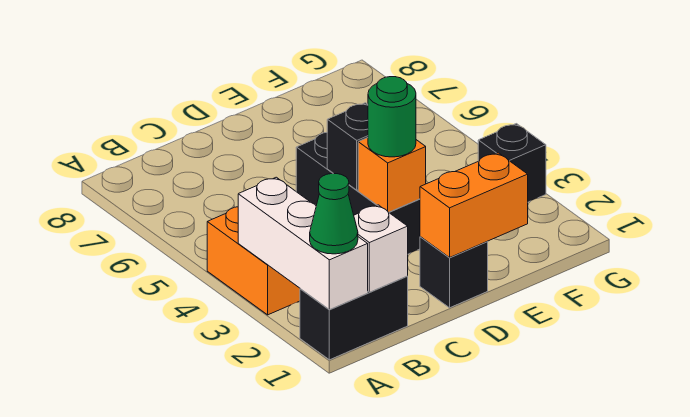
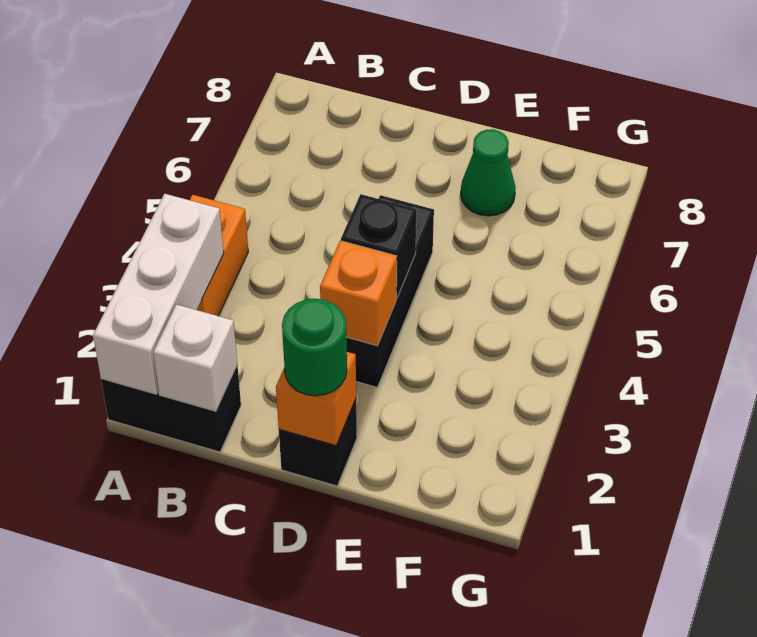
green cone A1 level 3 -> green cone E7 level 1
orange brick D1:E1 level 2 -> orange brick D1 level 2
green round brick D3 level 3 -> green round brick D1 level 3
black brick G3 level 1 -> none

